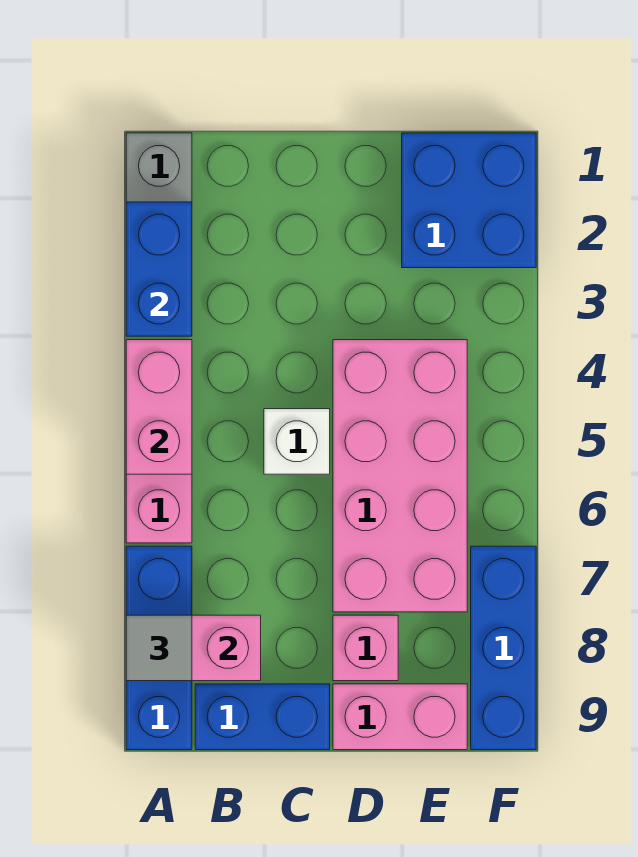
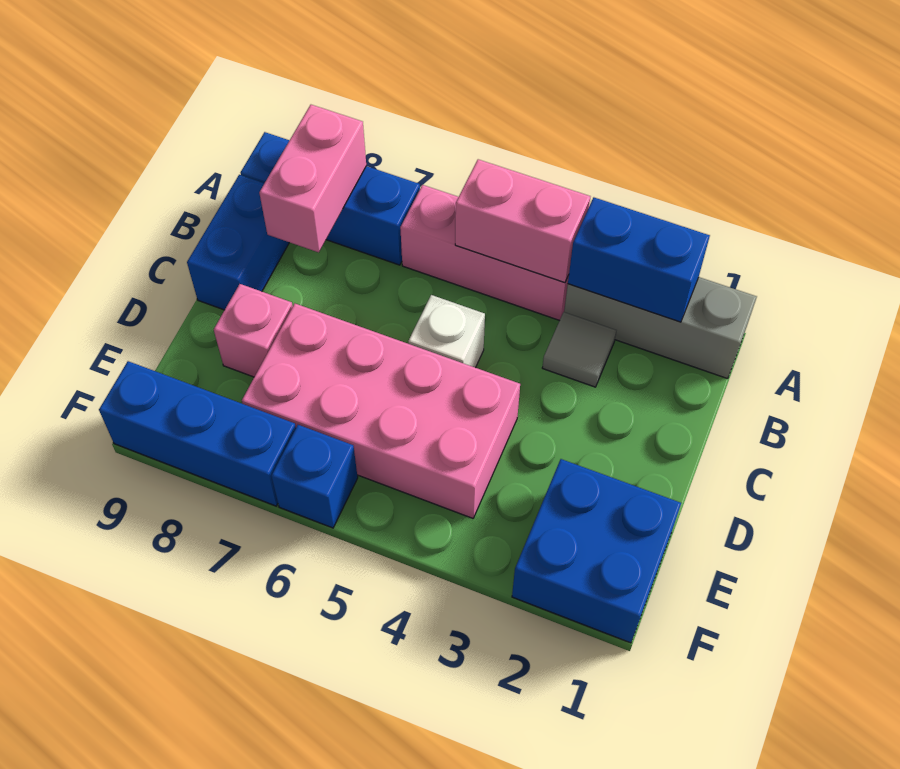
grey tile A8 level 3 -> grey tile B3 level 1
pink brick D9:E9 level 1 -> none
none -> blue brick F6 level 1

